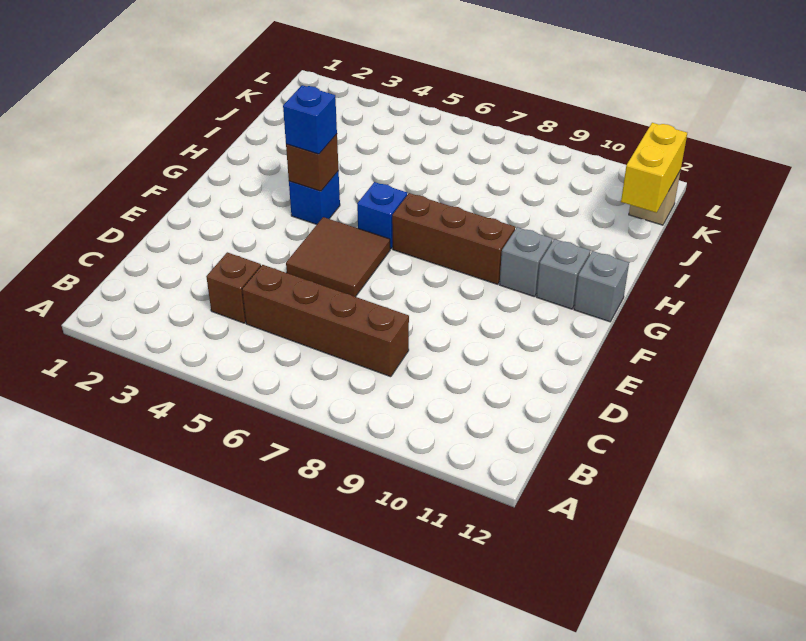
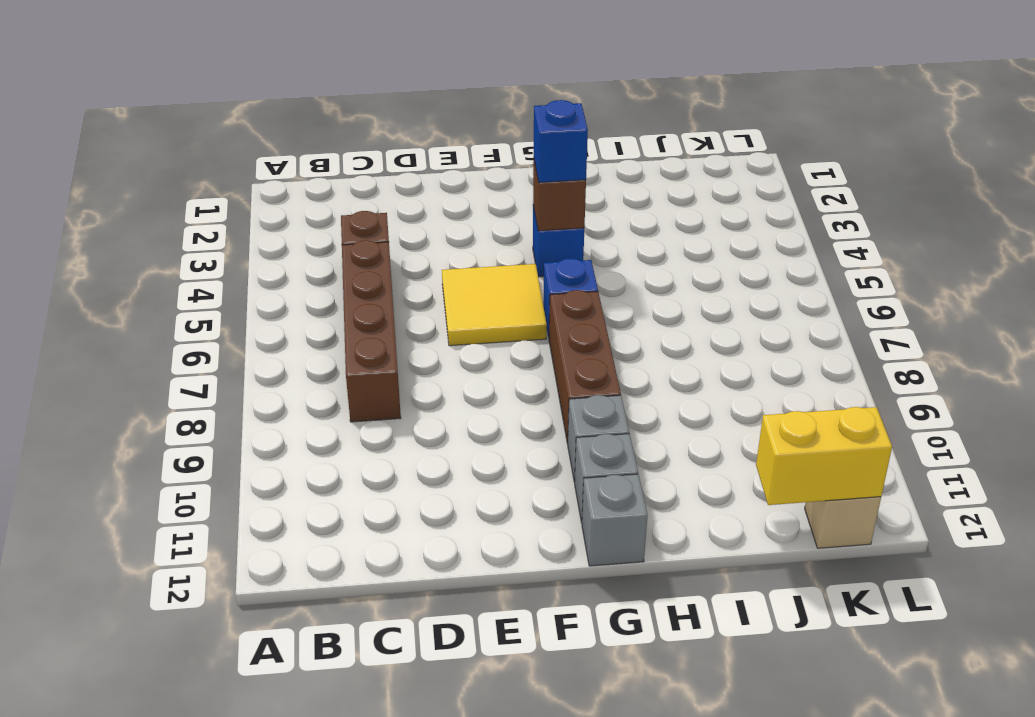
brown tile E5:F6 level 1 -> yellow tile E5:F6 level 1

